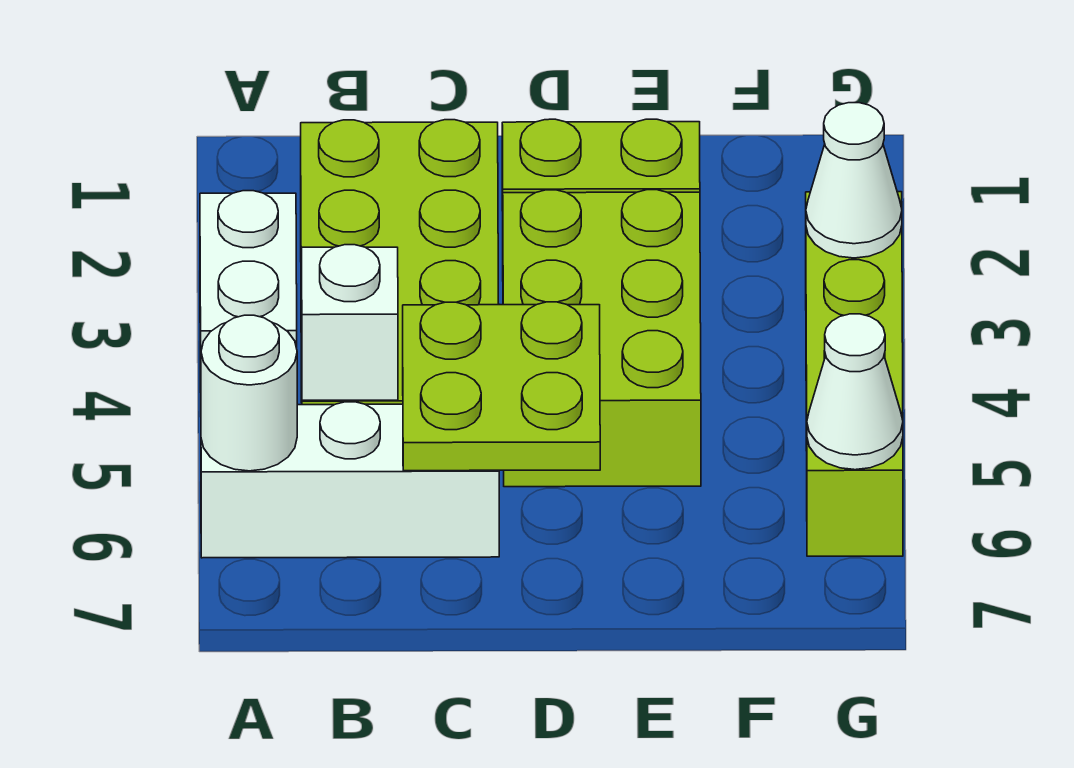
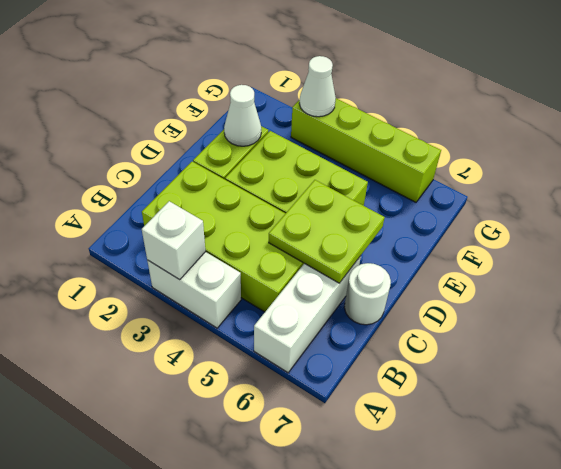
white round brick A6 level 2 -> white round brick C7 level 1
white brick B5 level 2 -> white brick A3 level 2
white cone G6 level 2 -> white cone E2 level 2

